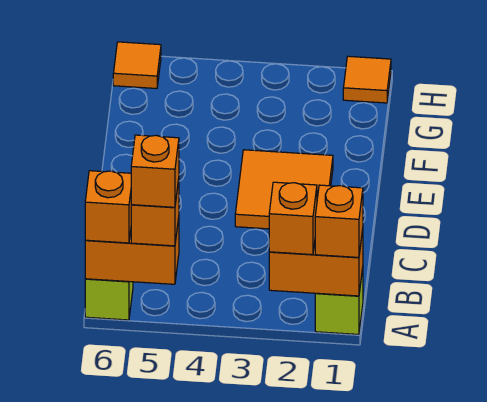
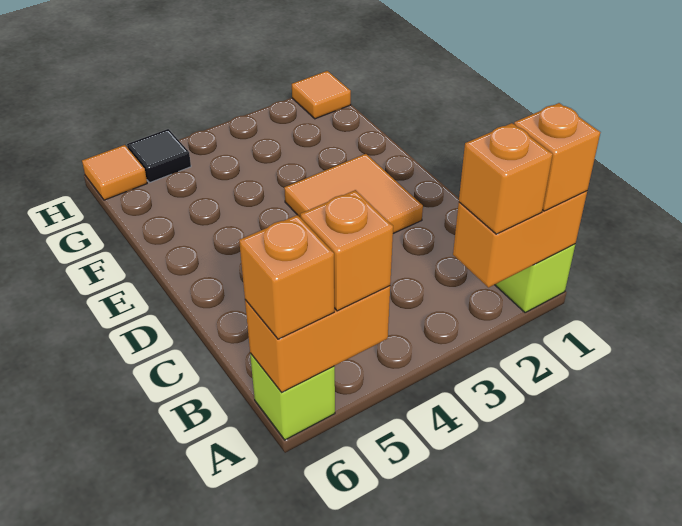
orange brick A5 level 4 -> none
none -> black tile H5 level 1

